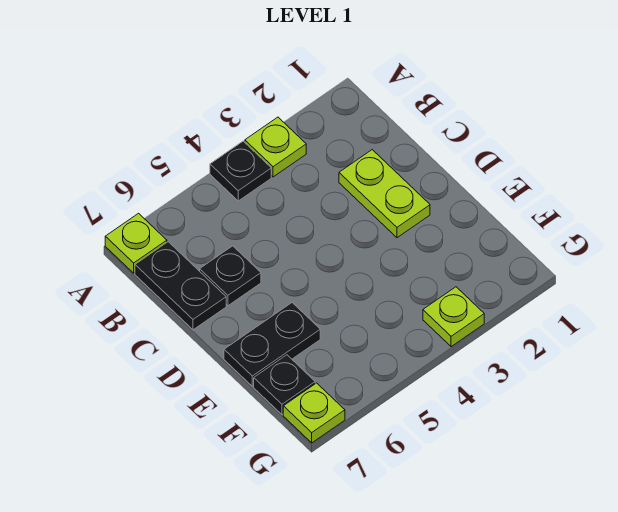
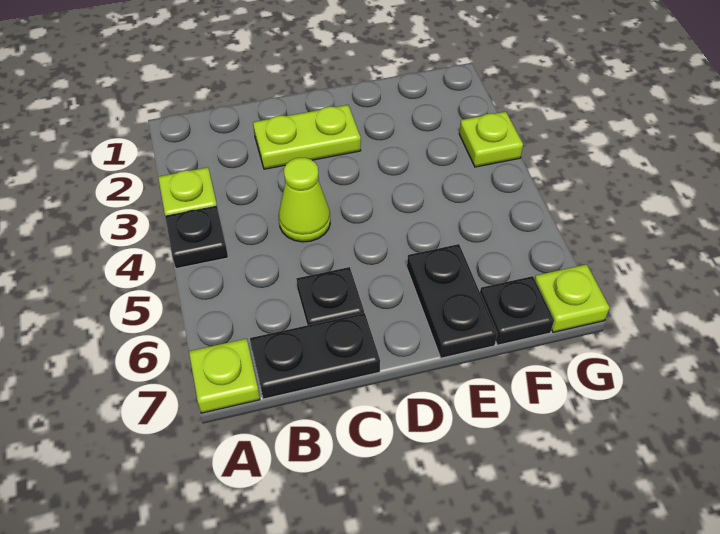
none -> lime cone C4 level 1

